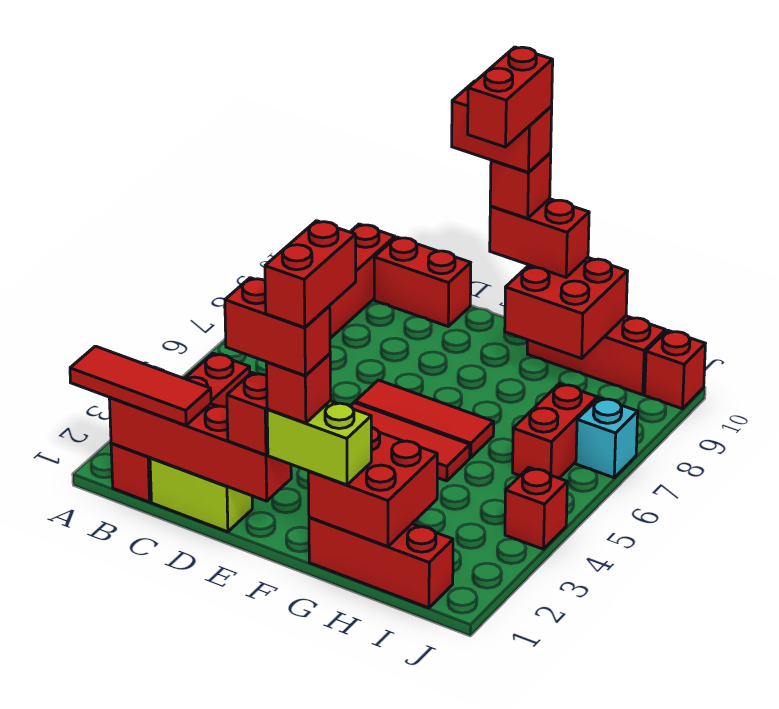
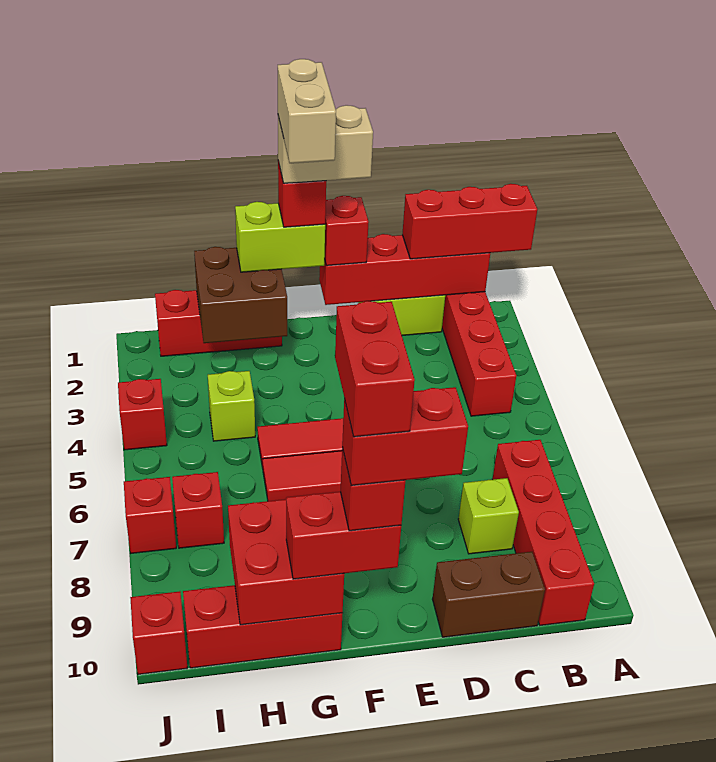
red tile A1:C1 level 3 -> red brick A1:C1 level 3
none -> lime brick C8 level 1
red brick C10:D10 level 1 -> brown brick C10:D10 level 1
red brick E1:F1 level 5 -> tan brick E1:F1 level 5
red brick F1:F2 level 6 -> tan brick F1:F2 level 6
red brick G1:H2 level 2 -> brown brick G1:H2 level 2
none -> lime brick H4 level 1
red brick I6:I7 level 1 -> red brick I7 level 1
cyan brick J7 level 1 -> red brick J7 level 1

